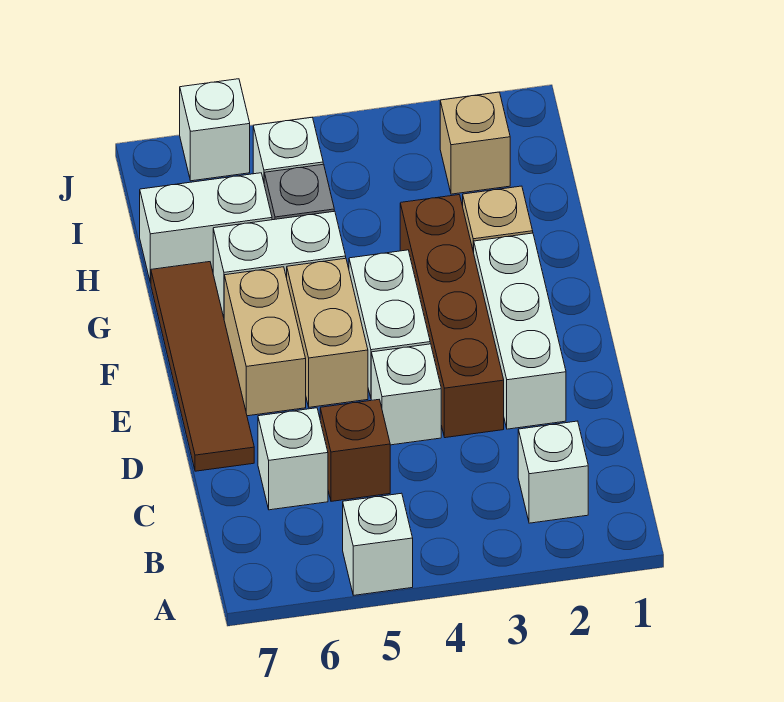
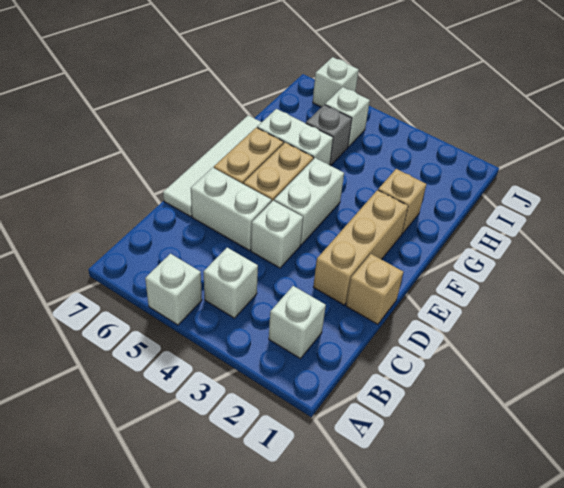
brown brick C5 level 1 -> none
white brick C6 level 1 -> white brick B4 level 1
white brick D2:F2 level 1 -> tan brick D2:F2 level 1
brown brick D3:G3 level 1 -> none
brown tile D7:G7 level 1 -> white tile D7:G7 level 1
white brick H6:H7 level 1 -> white brick D5:D6 level 1
tan brick I2 level 1 -> tan brick D1 level 1

